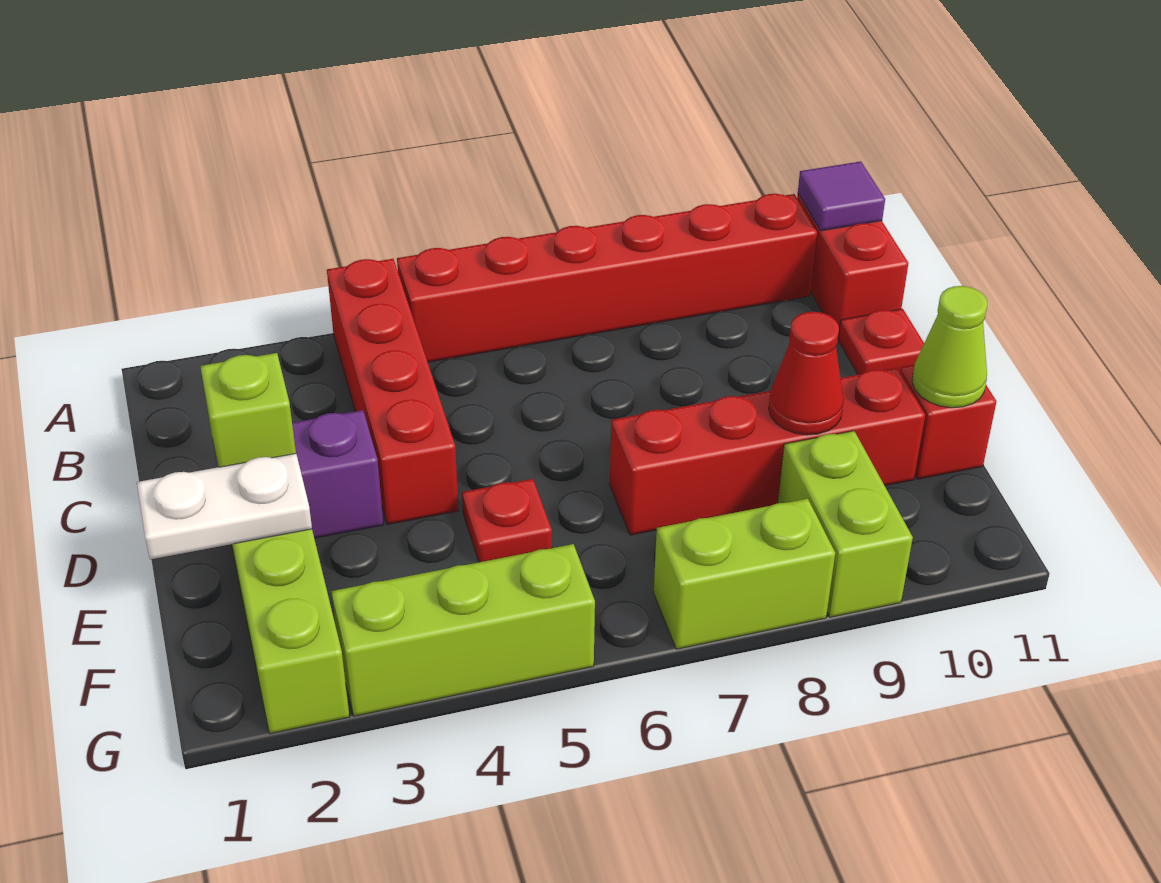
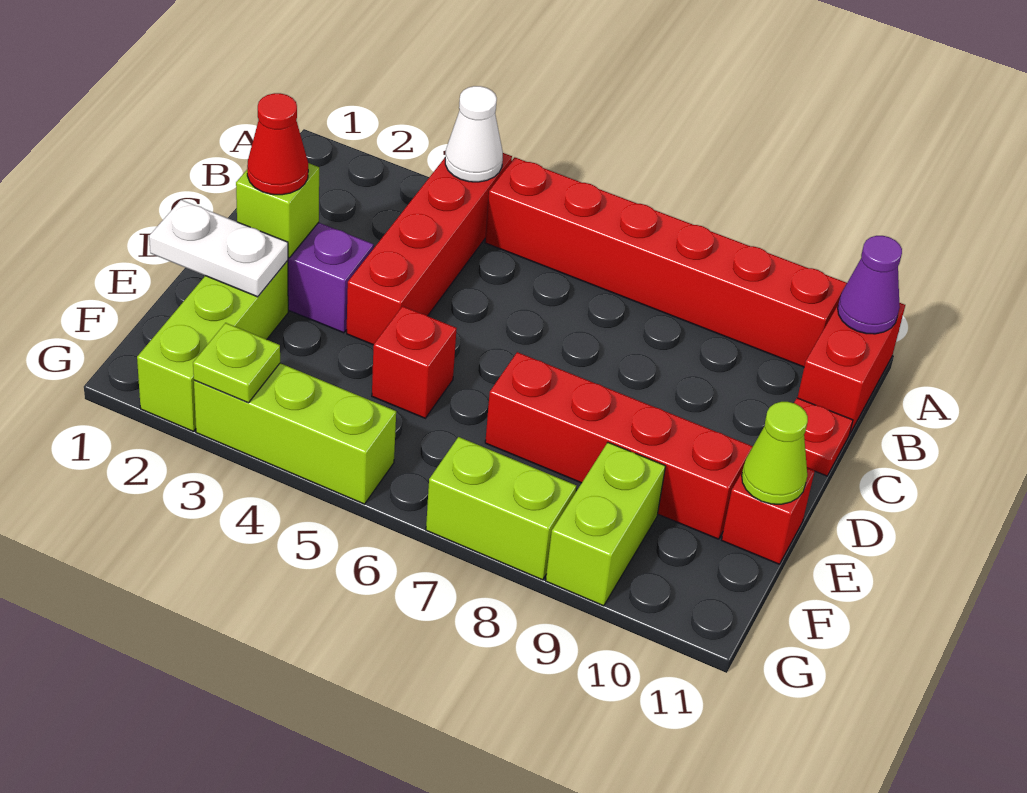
none -> white cone A4 level 2
purple tile A11 level 2 -> purple cone A11 level 2
red plate E5 level 1 -> red brick E5 level 1
red cone E9 level 2 -> red cone D2 level 3
none -> lime plate G3 level 2

